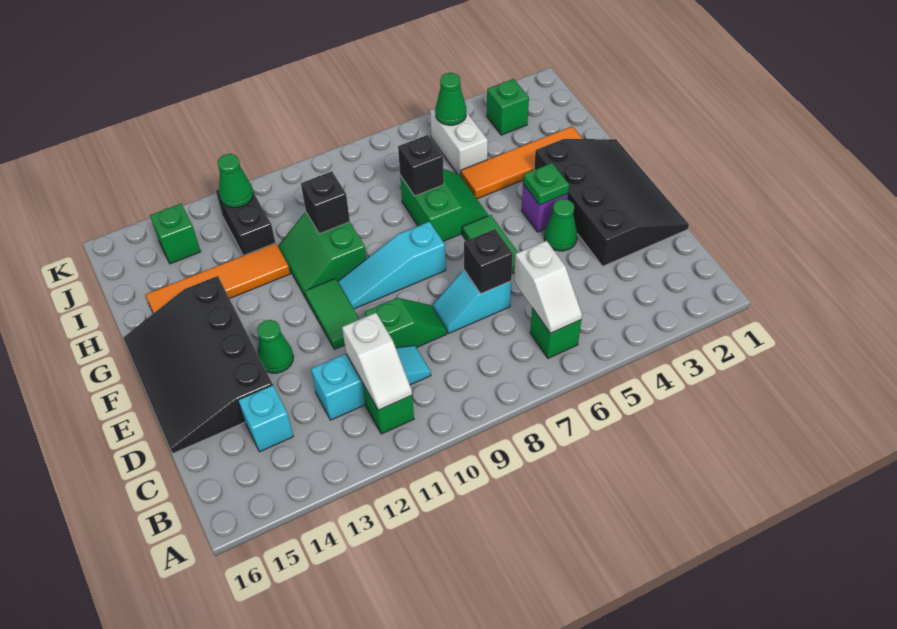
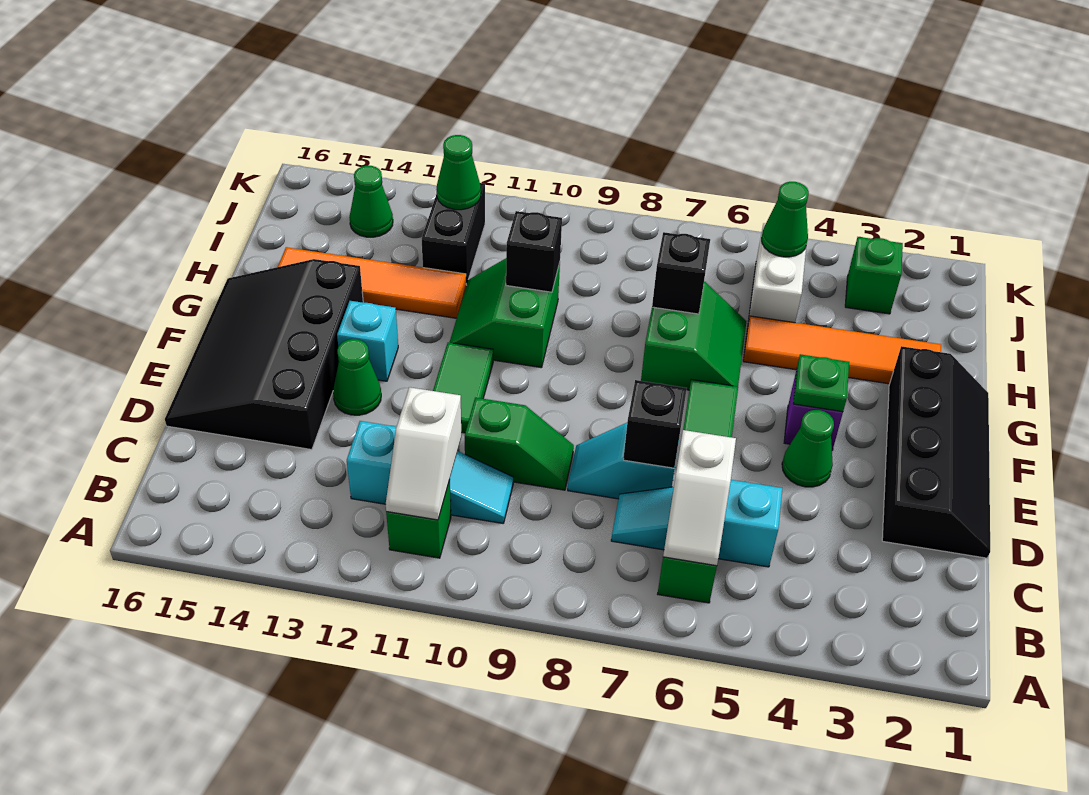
cyan brick C14 level 1 -> cyan brick F13 level 1
black slope D1:G3 level 1 top 3 -> black slope D1:G2 level 1 top 2
cyan slope F8:F10 level 1 top 8 -> cyan slope C5:C7 level 1 top 5
green brick J14 level 1 -> green cone J14 level 1

